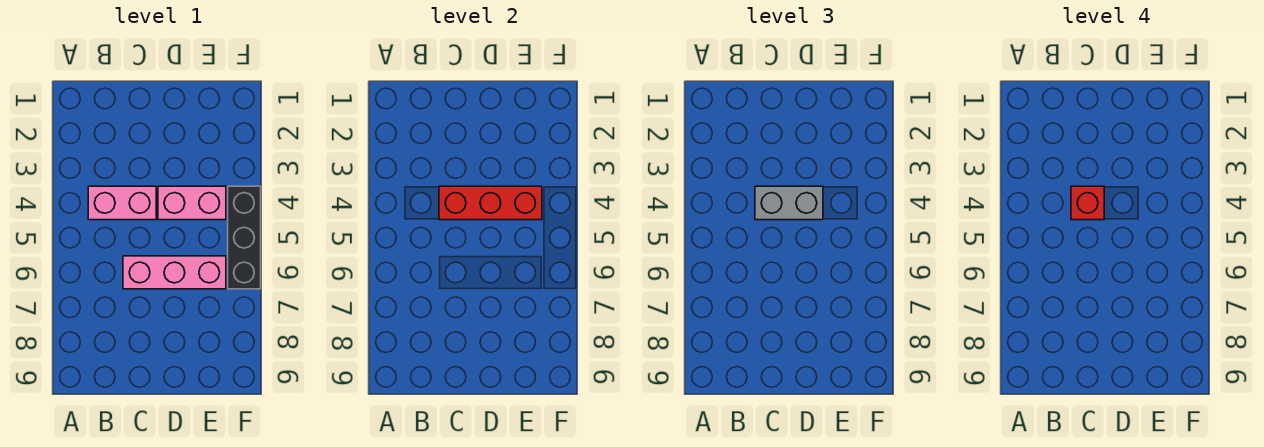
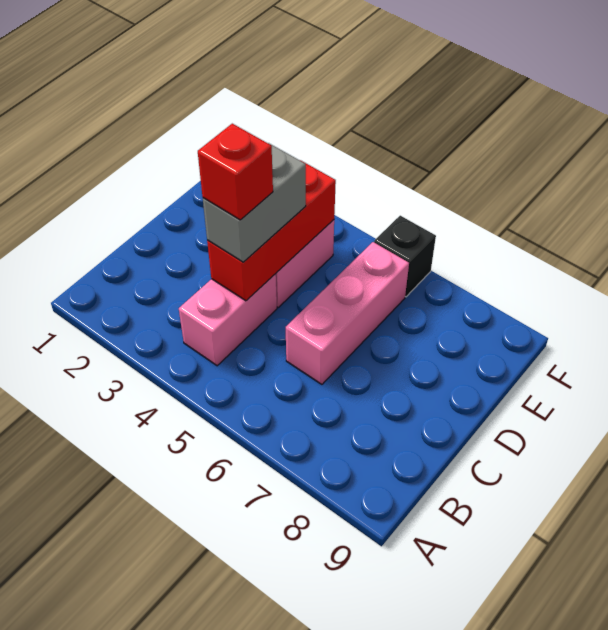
black brick F4:F6 level 1 -> black brick F6 level 1

